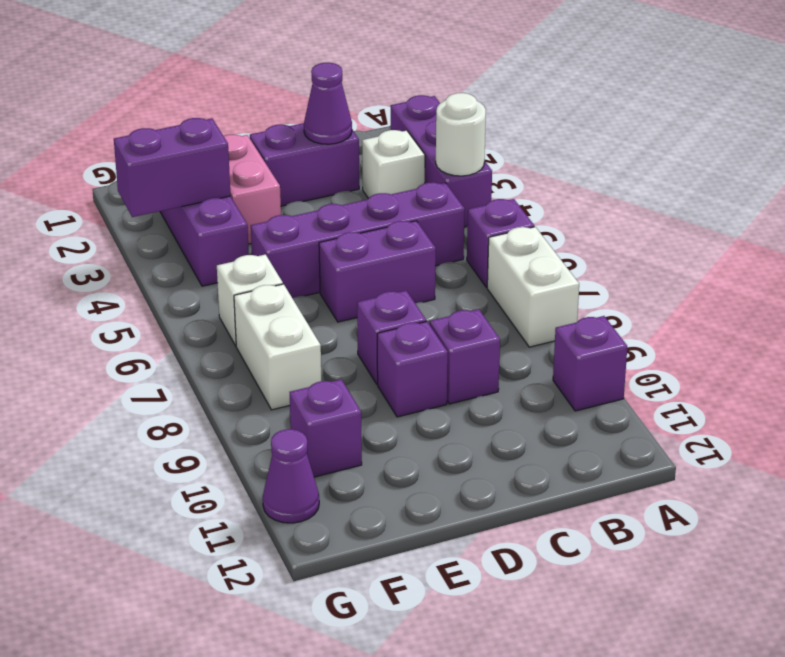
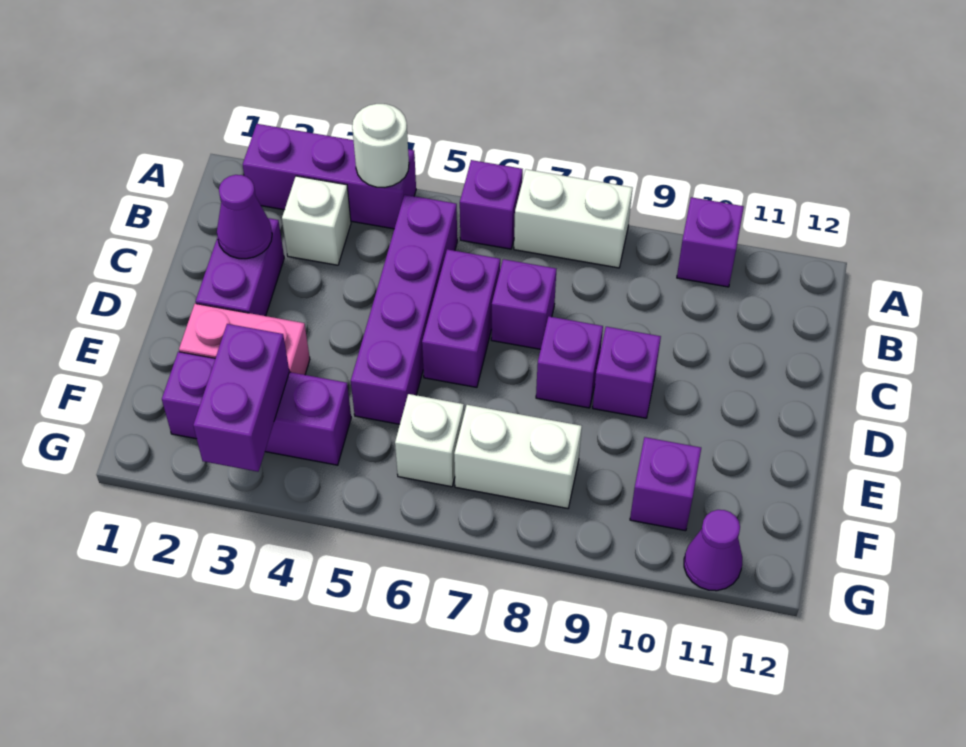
purple brick C9 level 1 -> purple brick C7 level 1

